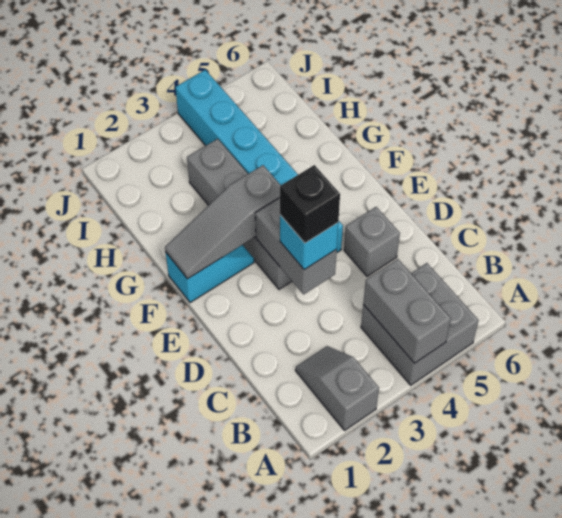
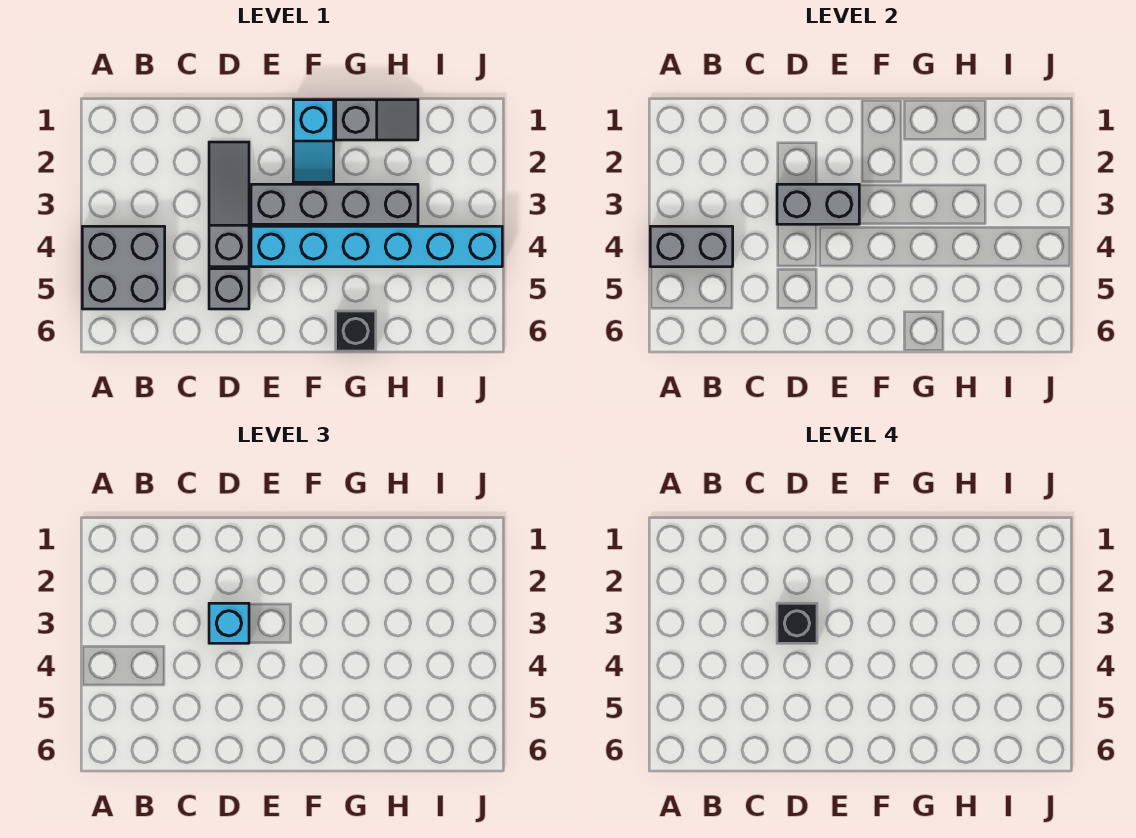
grey slope A2:B2 level 1 top A -> grey slope G1:H1 level 1 top G
grey slope F1:F3 level 2 top 3 -> grey slope D2:D4 level 1 top 4
none -> black brick G6 level 1

